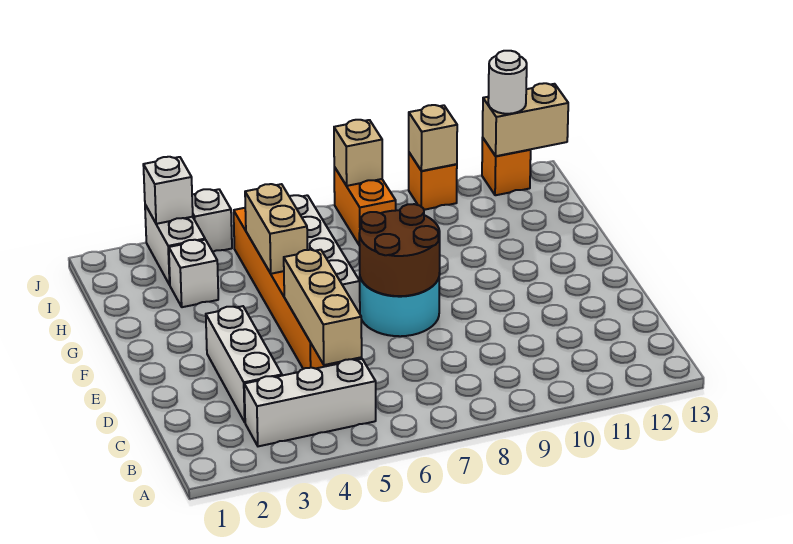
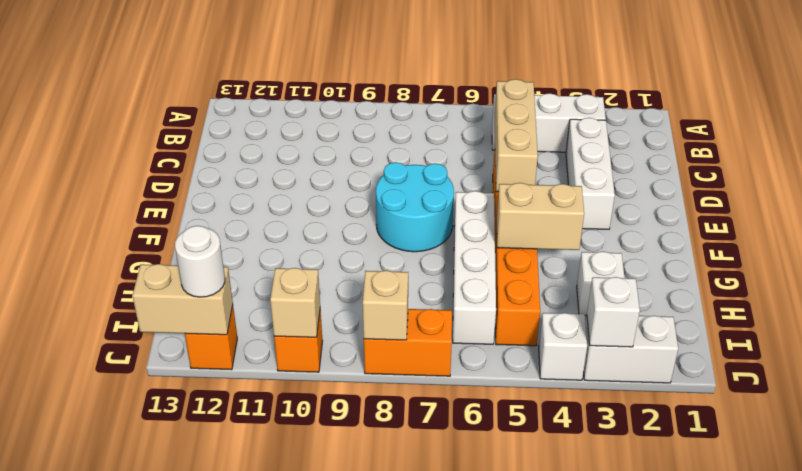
brown round brick E7:F8 level 2 -> none
tan brick G5:H5 level 2 -> tan brick G4:G5 level 2
white brick I3:J3 level 1 -> white brick J2:J3 level 1
orange brick I8:J8 level 1 -> orange brick J7:J8 level 1

